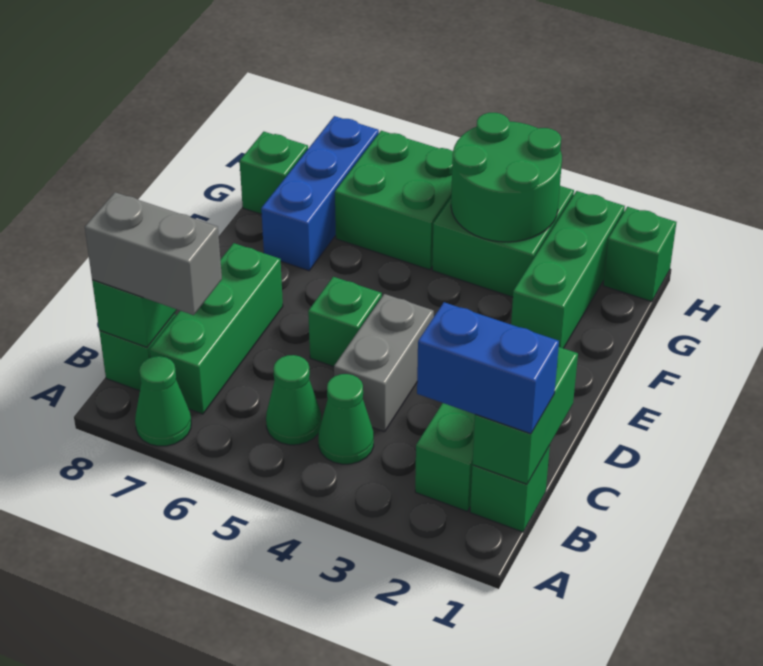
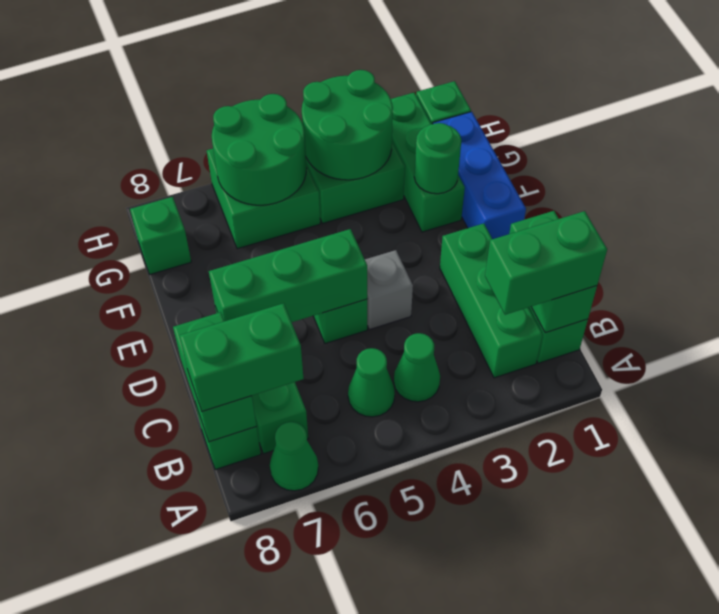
blue brick B1:B2 level 3 -> green brick B1:B2 level 3
grey brick B7:B8 level 3 -> green brick B7:B8 level 3
grey brick C4:D4 level 1 -> grey brick D4 level 1
none -> green brick D5:D7 level 2
none -> green round brick F2 level 2
blue brick F7:H7 level 1 -> blue brick E1:G1 level 1
none -> green round brick G5:H6 level 2

